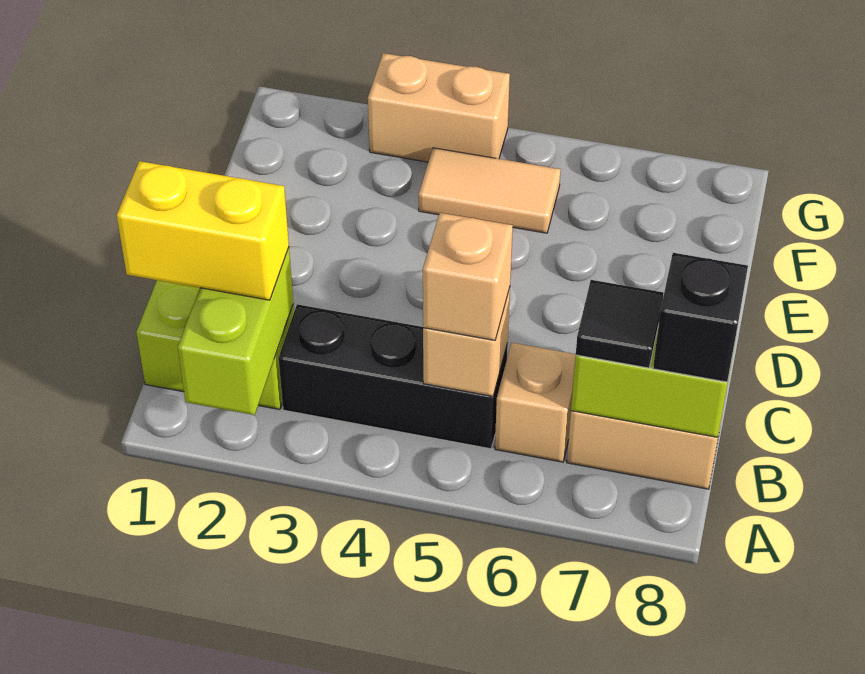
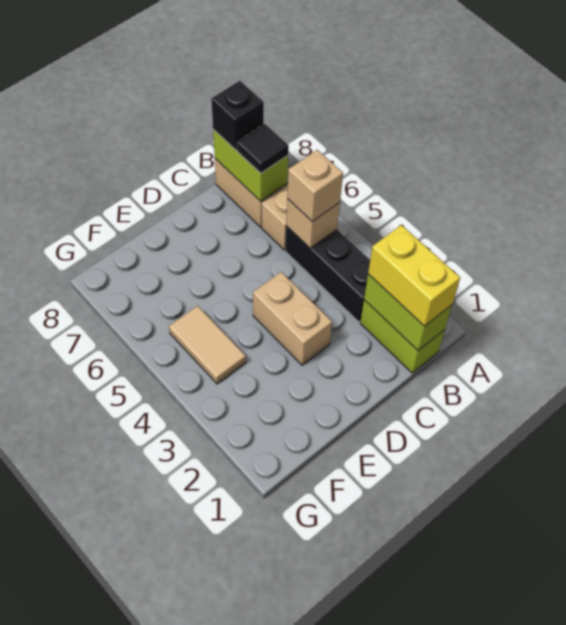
lime brick A2:B2 level 2 -> lime brick B1:B2 level 2
tan brick G3:G4 level 1 -> tan brick D3:D4 level 1

